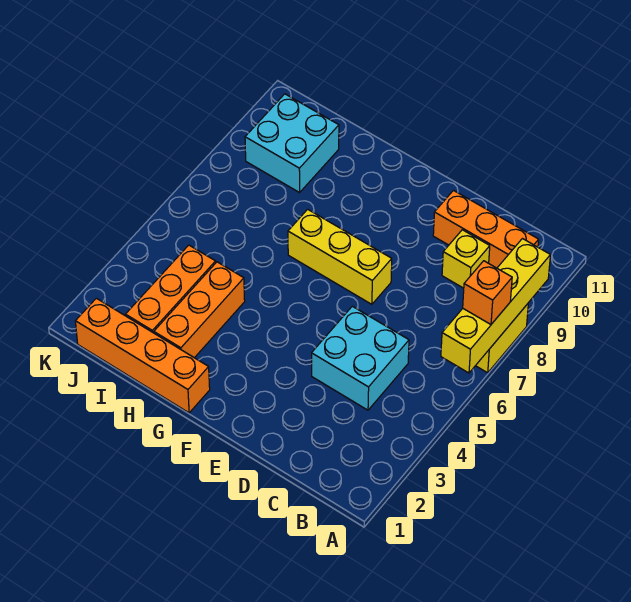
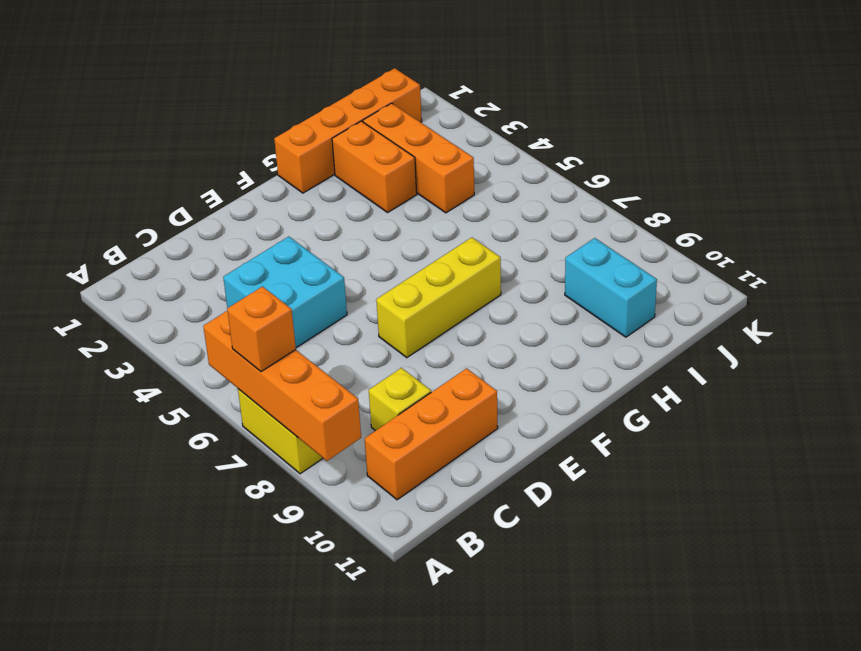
yellow brick A6:A9 level 2 -> orange brick A6:A9 level 2
orange brick H2:H4 level 1 -> orange brick H2:H3 level 1
cyan brick I9:J10 level 1 -> cyan brick I9:I10 level 1

